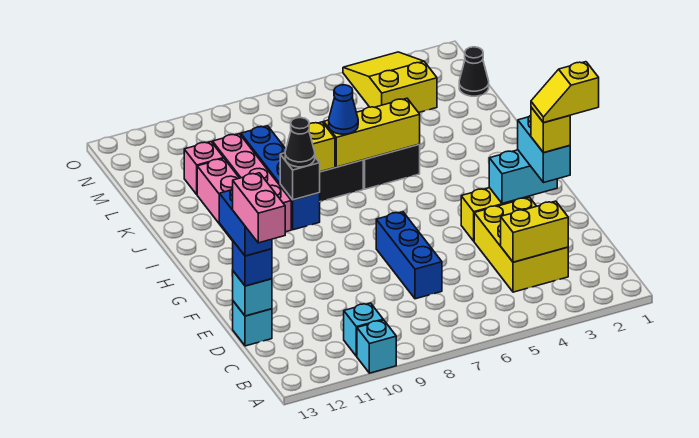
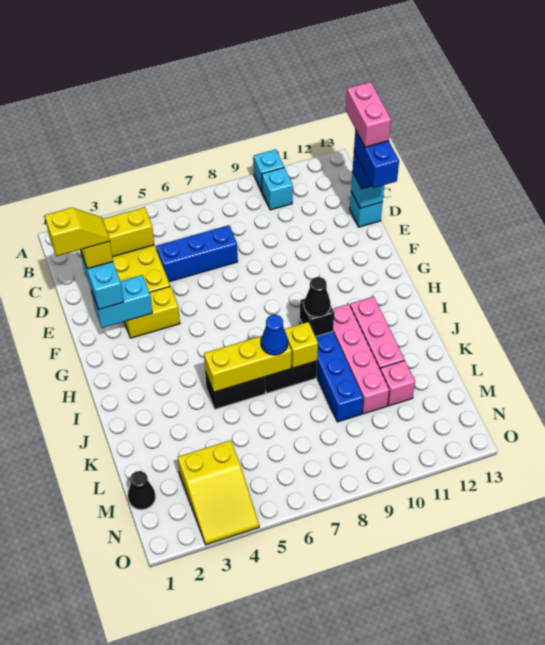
blue brick D7:F7 level 1 -> blue brick D5:D7 level 1

